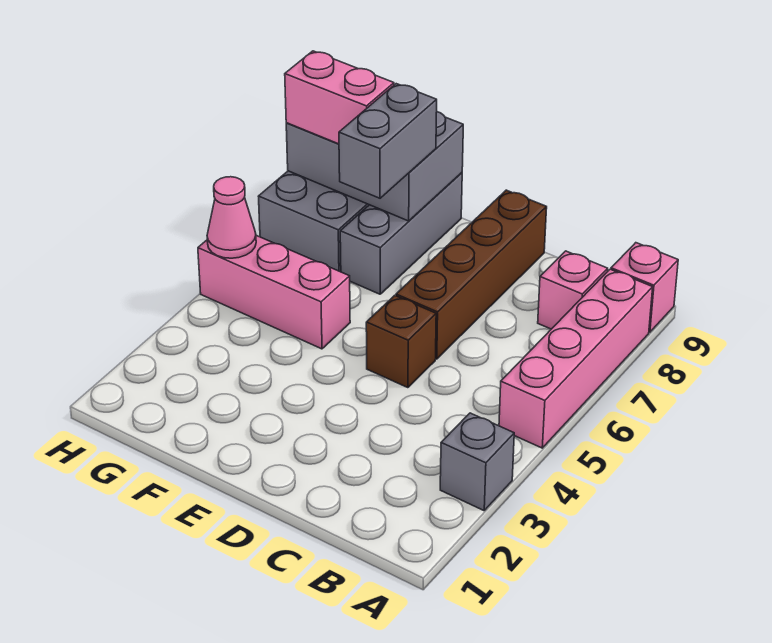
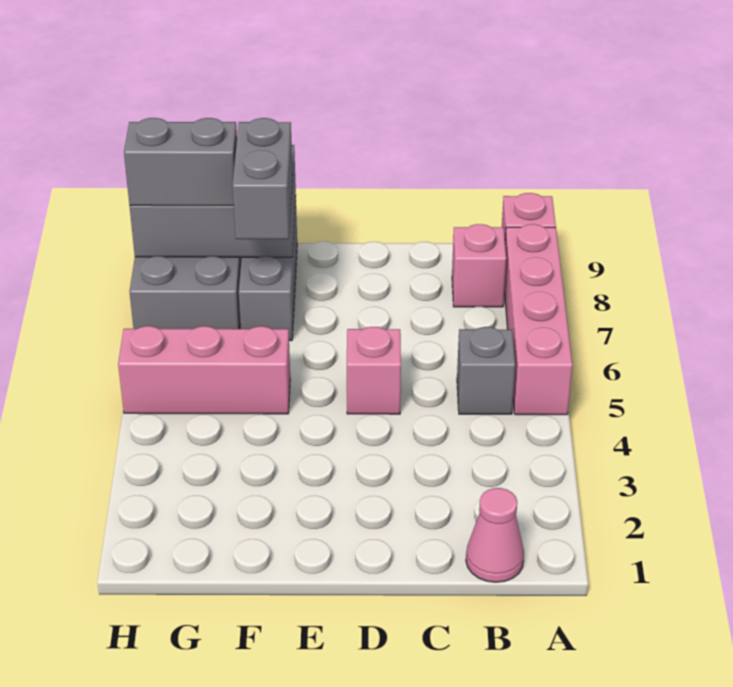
grey brick A3 level 1 -> grey brick B5 level 1
brown brick D5 level 1 -> pink brick D5 level 1
brown brick D6:D9 level 1 -> none
pink brick G8:H8 level 3 -> grey brick G8:H8 level 3
pink cone H5 level 2 -> pink cone B1 level 1

